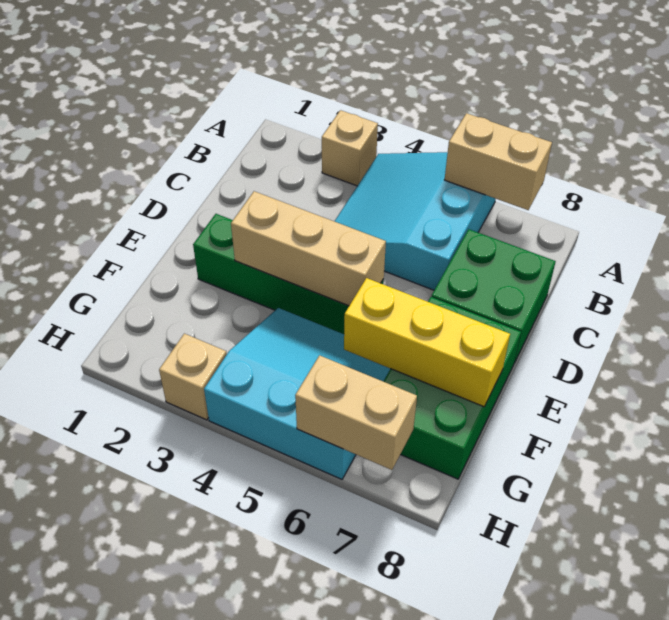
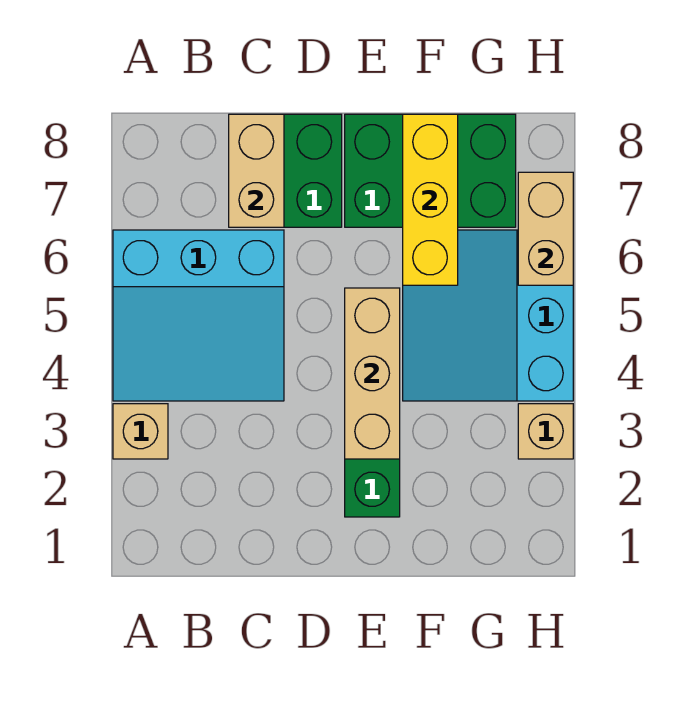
tan brick A6:A7 level 2 -> tan brick C7:C8 level 2

